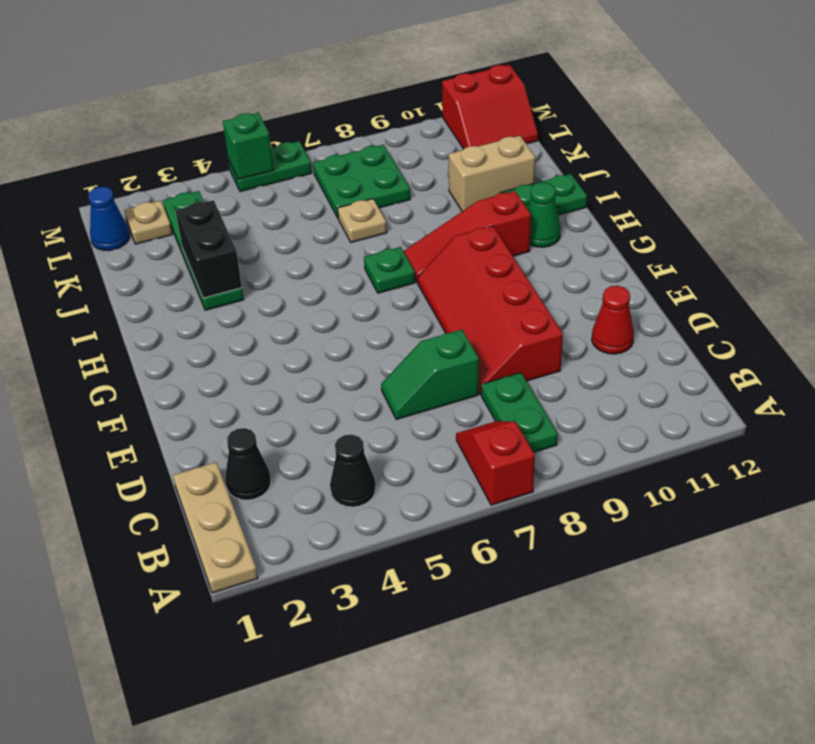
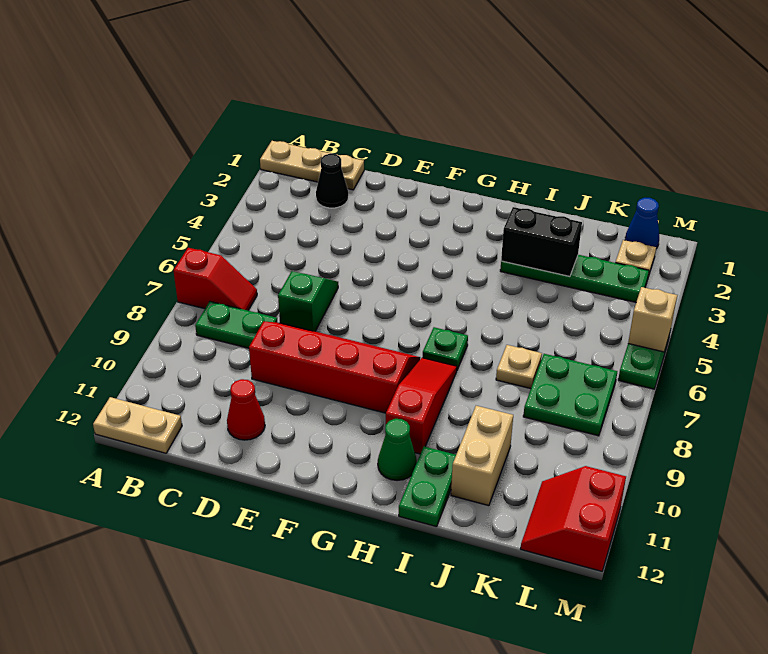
none -> tan plate A12:B12 level 1
black cone B4 level 1 -> none
green brick M5 level 2 -> tan brick M5 level 2

